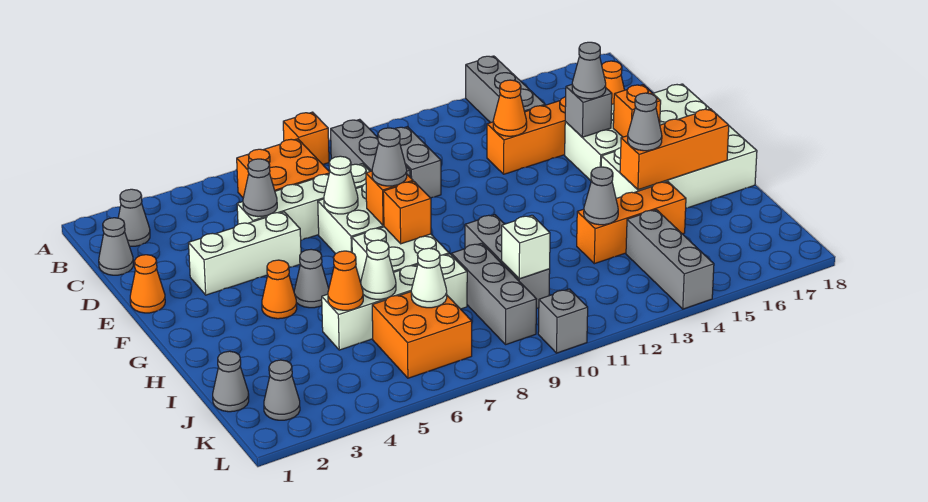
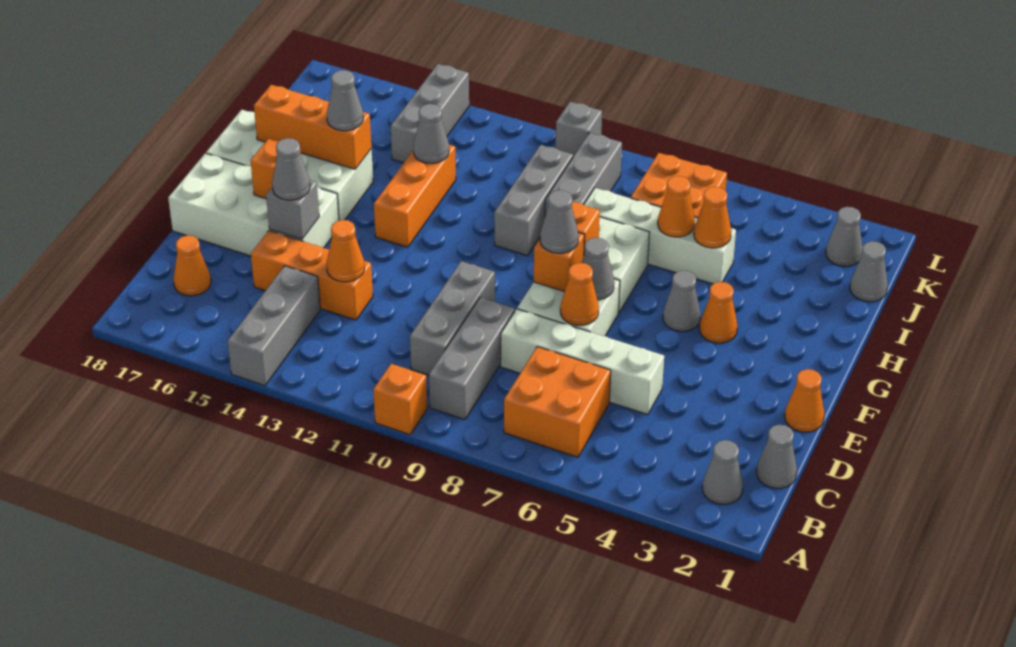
orange brick A8 level 1 -> orange brick A10 level 1
grey brick C10:D10 level 1 -> grey brick C10:E10 level 1
grey cone D5 level 2 -> grey cone F7 level 2
white brick E3:E5 level 1 -> none
white cone E7 level 2 -> orange cone E7 level 2
white cone I6 level 2 -> orange cone I6 level 2
orange brick I13:I15 level 1 -> orange brick G13:I13 level 1
white cone J7 level 2 -> none
white brick J10 level 2 -> none

